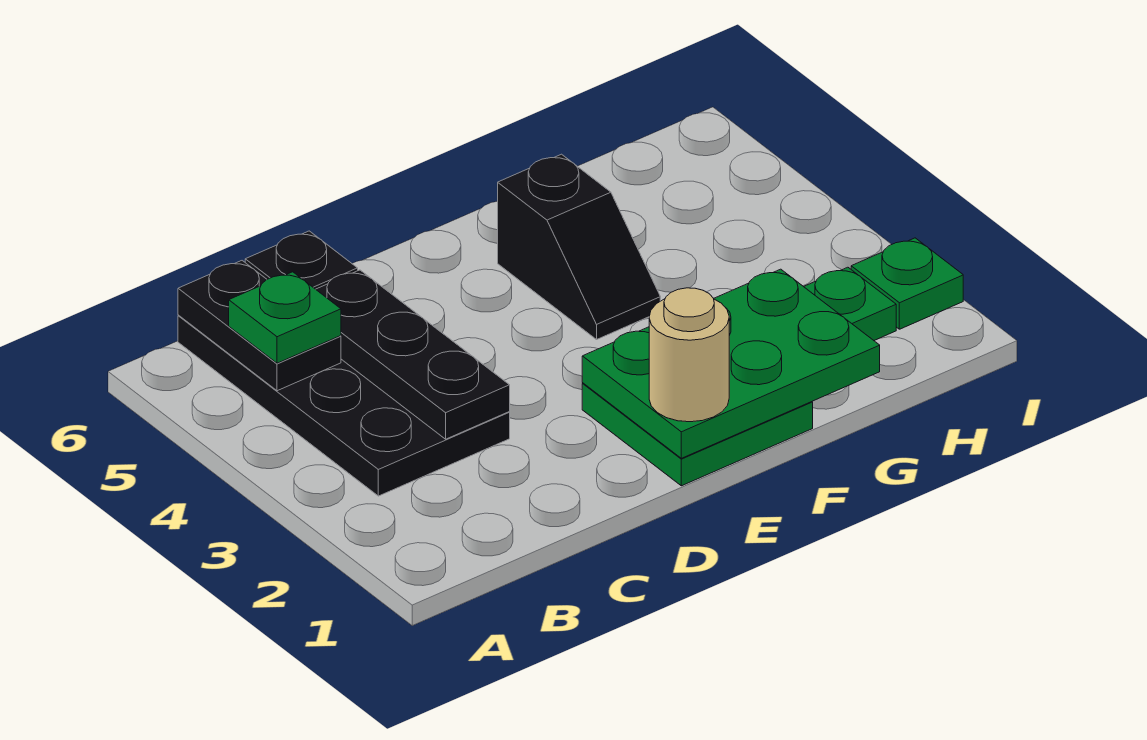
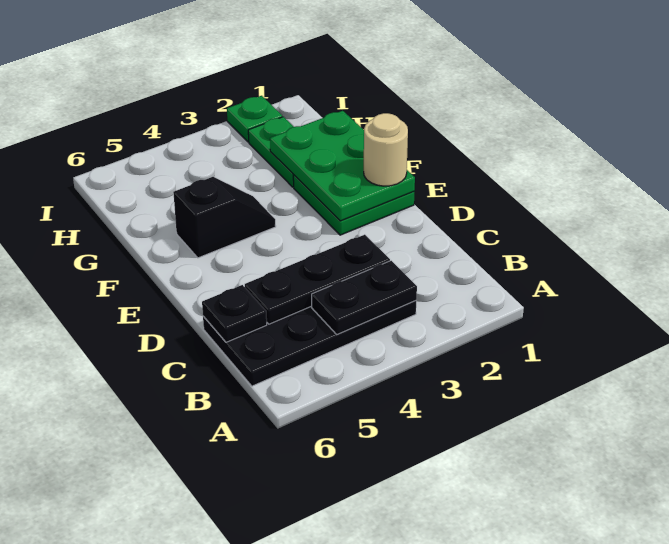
black plate B5:B6 level 2 -> black plate B3:B4 level 2
green plate B5 level 3 -> none

